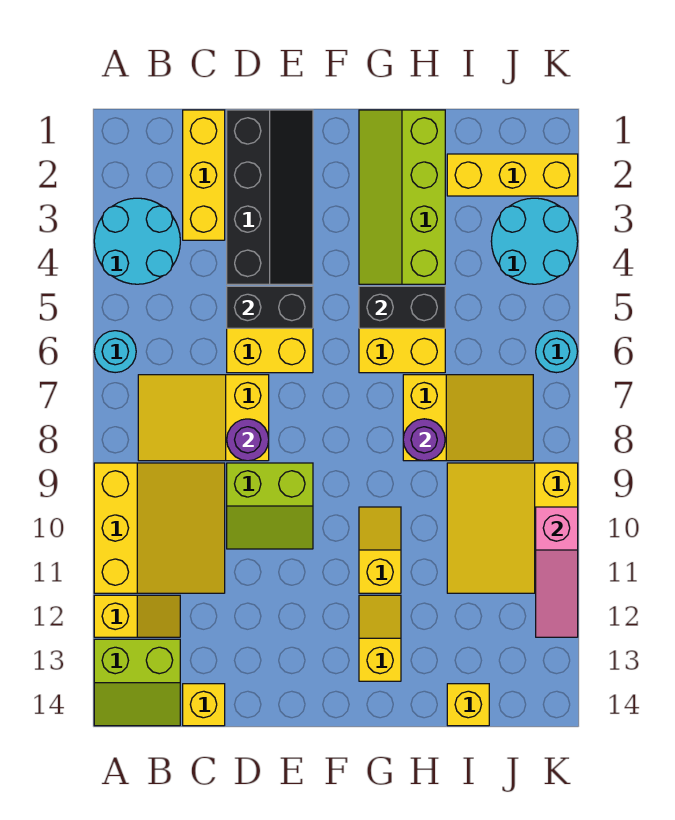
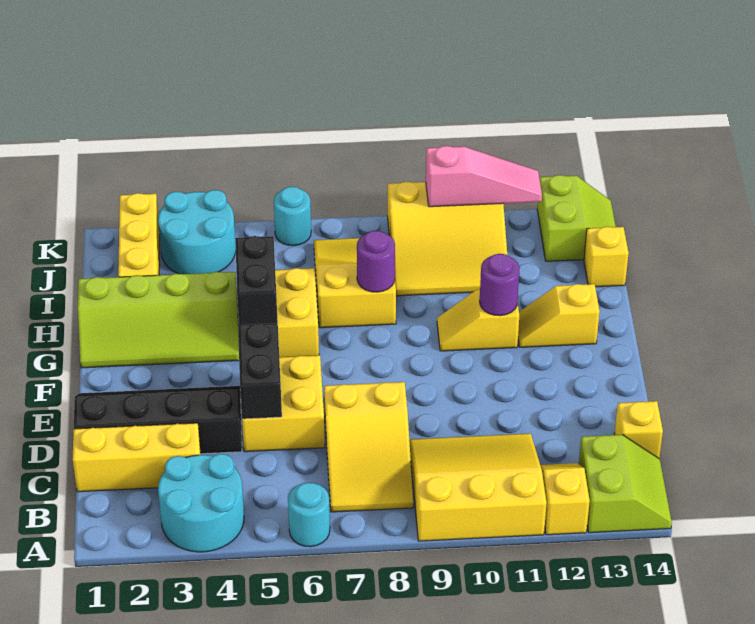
purple round brick D8 level 2 -> purple round brick G11 level 2
lime slope D9:E10 level 1 top 9 -> lime slope J13:K14 level 1 top 13

